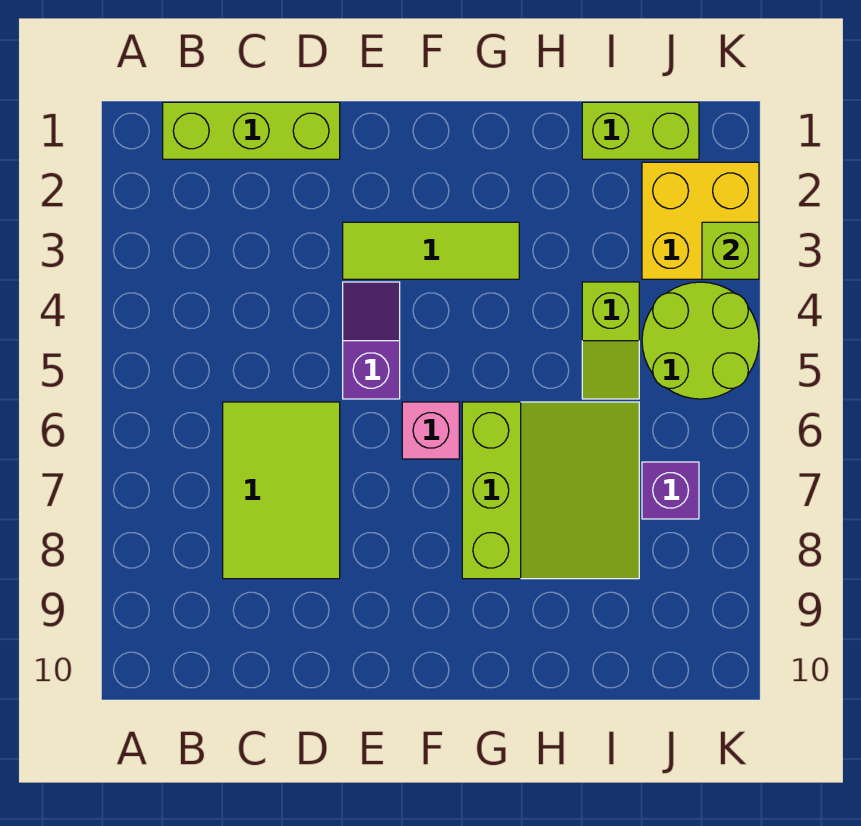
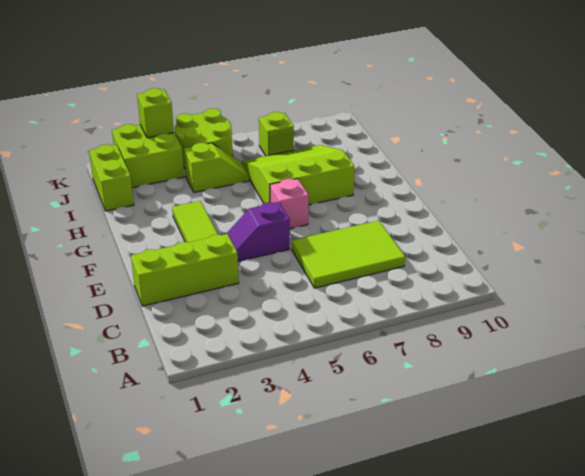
lime brick B1:D1 level 1 -> lime brick D1:D3 level 1
yellow brick J2:K3 level 1 -> lime brick J2:K3 level 1
purple brick J7 level 1 -> lime brick J7 level 1

